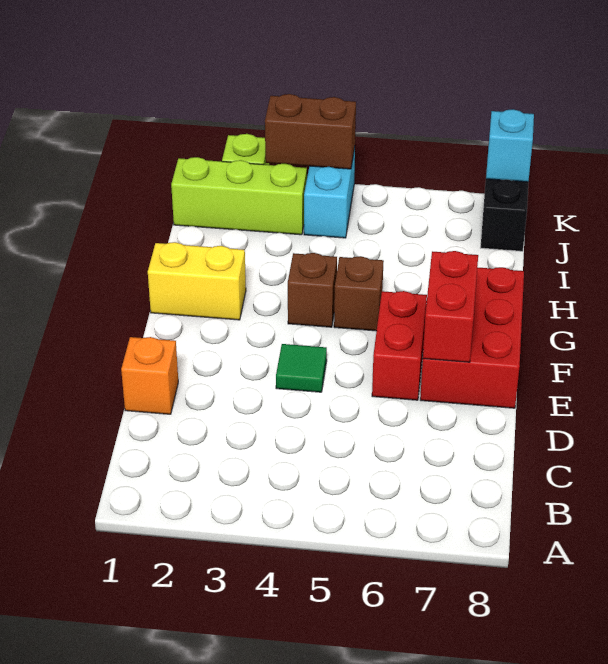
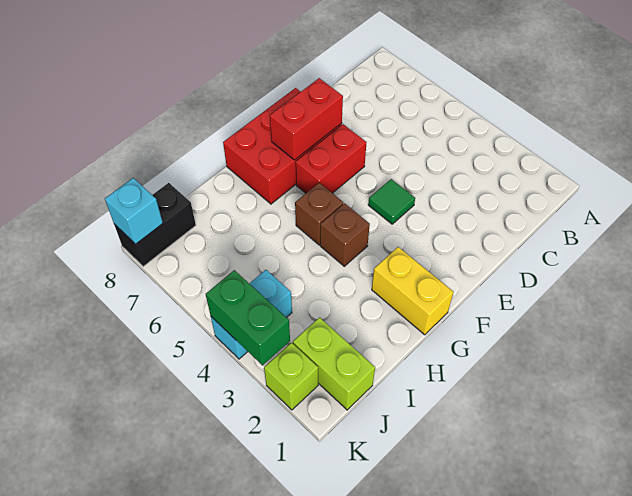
orange brick D1 level 1 -> none
lime brick J1:J3 level 1 -> lime brick J1:J2 level 1
brown brick K3:K4 level 2 -> green brick K3:K4 level 2

